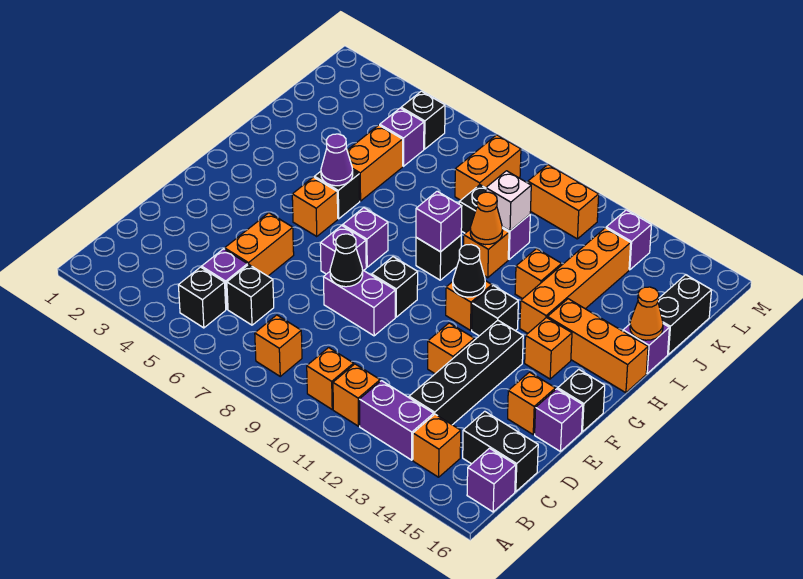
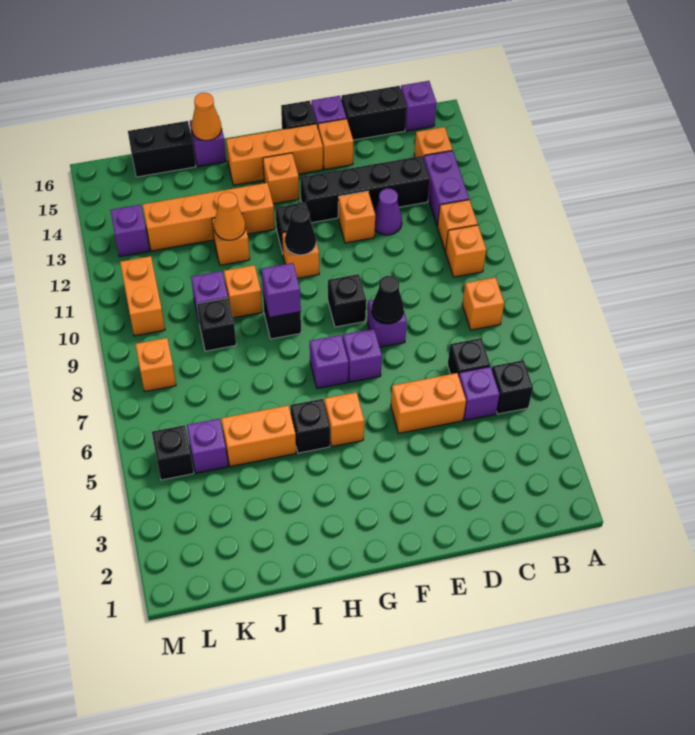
black brick C15:C16 level 1 -> black brick C16:D16 level 1
purple brick E8:E9 level 1 -> purple brick E8 level 1
purple cone H5 level 2 -> purple cone D12 level 1
orange brick H14:H16 level 1 -> orange brick F15:H15 level 1
orange cone I10 level 2 -> orange cone I12 level 2
white brick J10 level 2 -> none
orange brick K8:L8 level 1 -> orange brick L8 level 1

